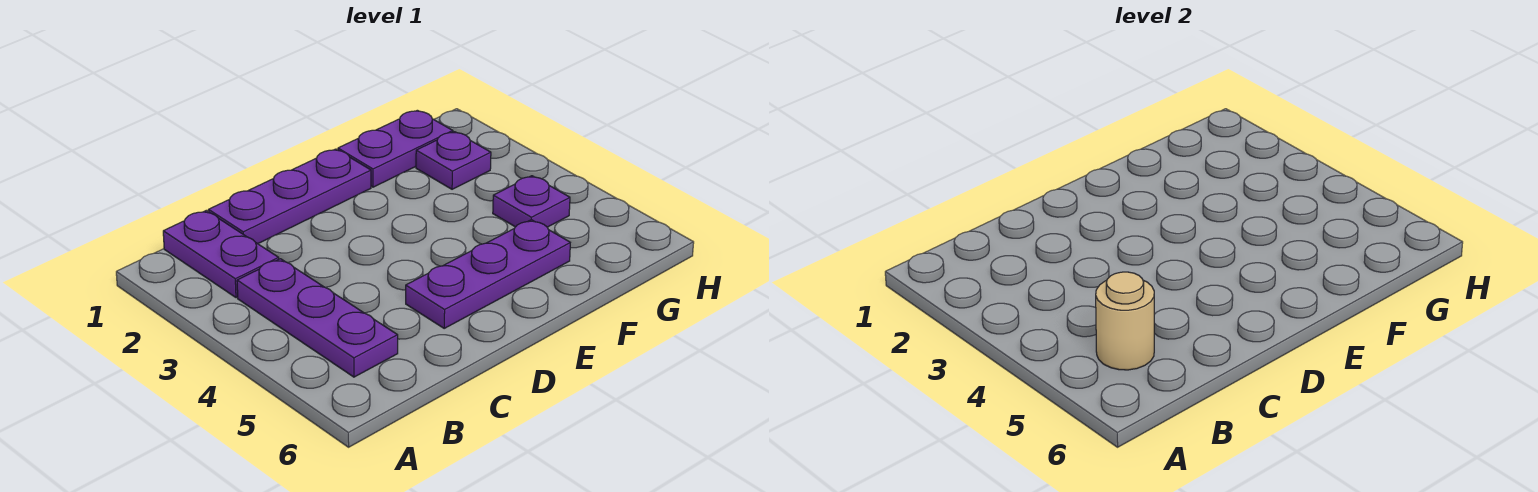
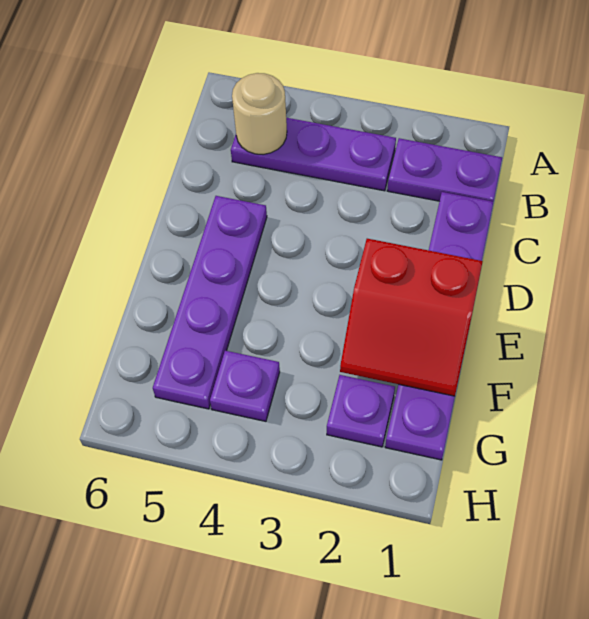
purple plate D5:F5 level 1 -> purple plate D5:G5 level 1
none -> red slope E1:F2 level 2 top E

